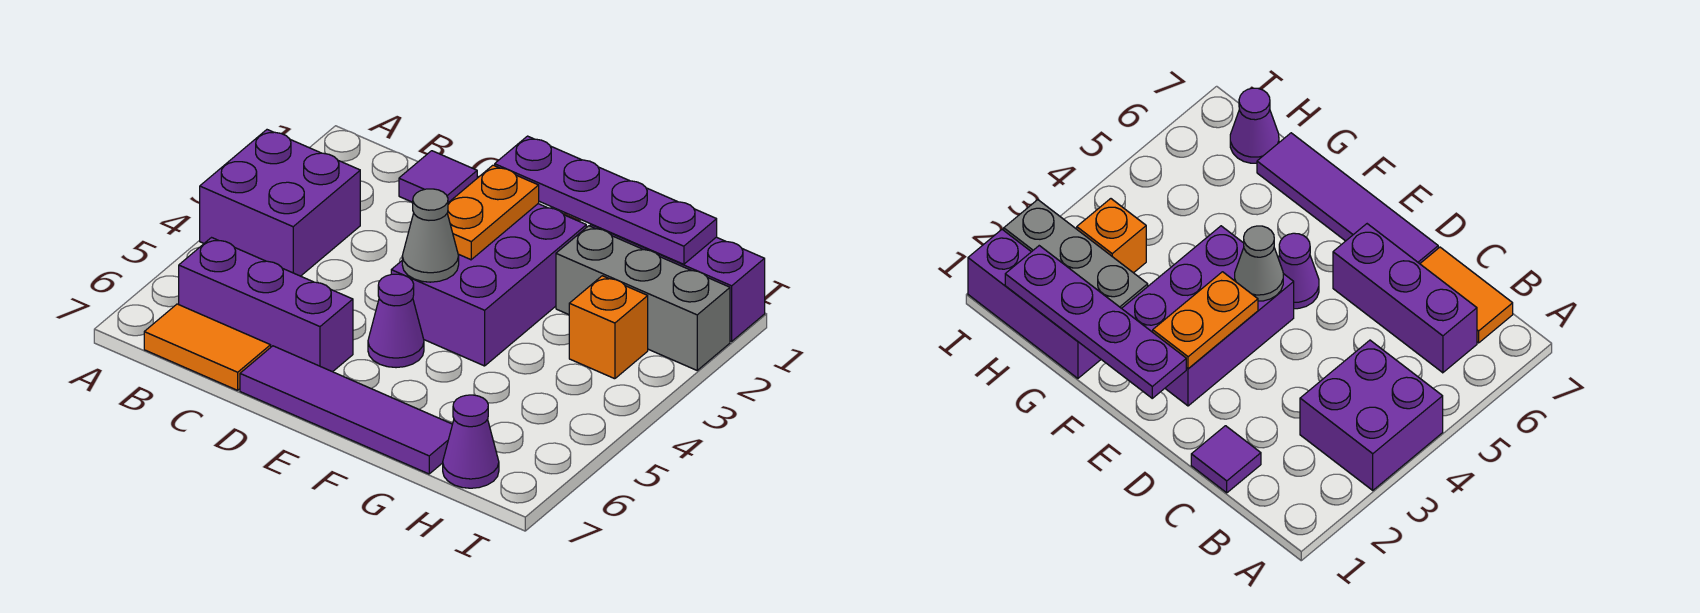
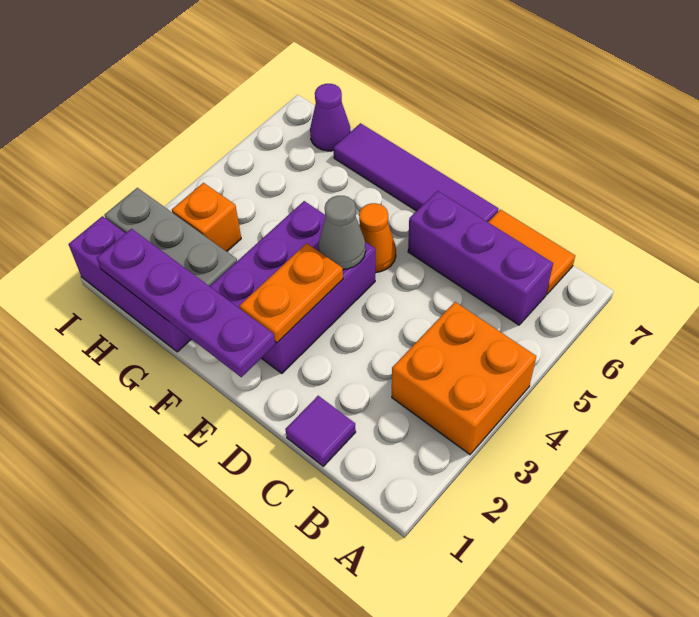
purple brick A3:B4 level 1 -> orange brick A3:B4 level 1
purple cone E5 level 1 -> orange cone E5 level 1

